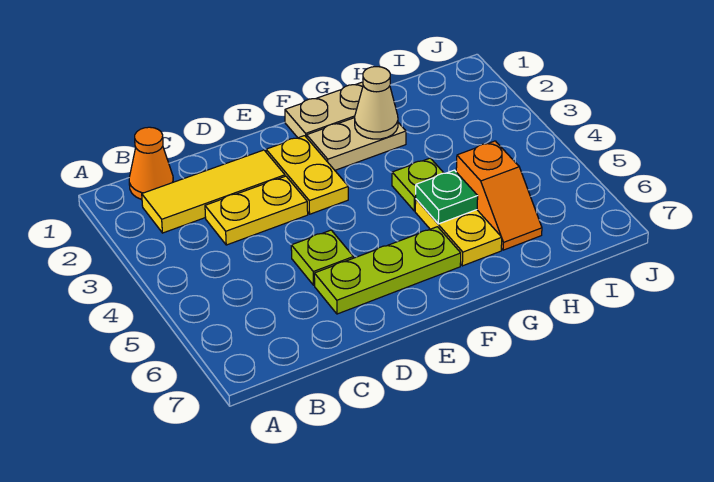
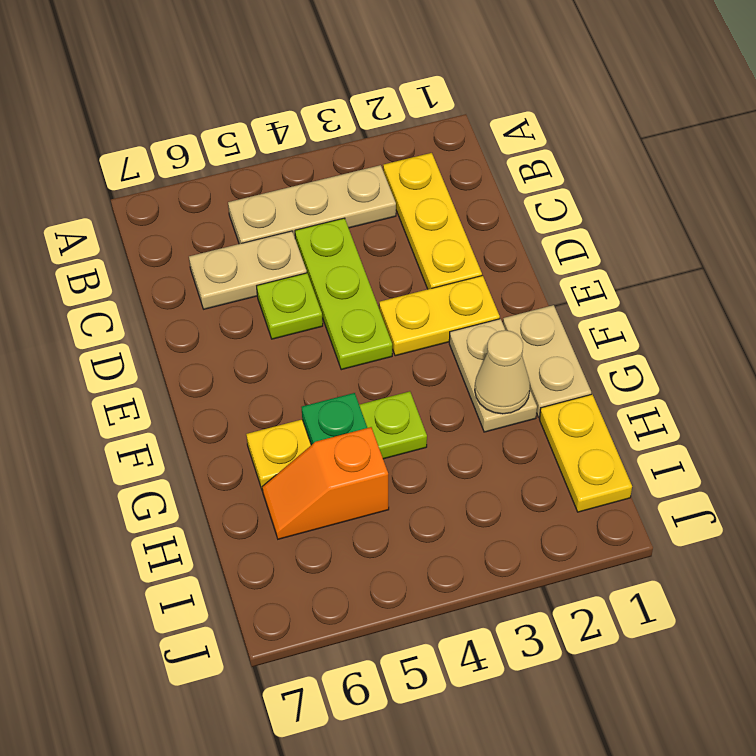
orange cone B1 level 1 -> none
yellow tile B2:D2 level 1 -> yellow plate B2:D2 level 1
none -> tan plate B3:B5 level 1
yellow plate C3:D3 level 1 -> yellow plate H1:I1 level 1
none -> tan plate C5:C6 level 1
lime plate D6:F6 level 1 -> lime plate C4:E4 level 1

